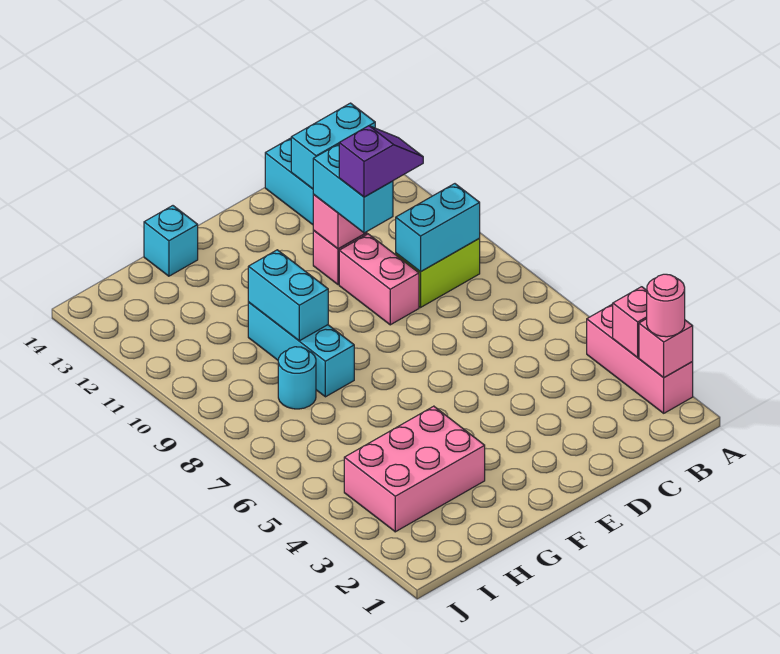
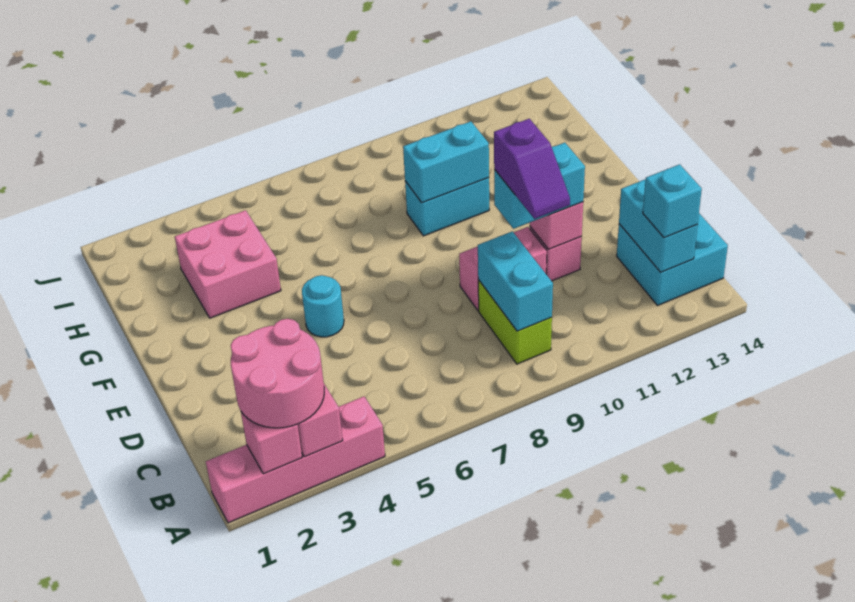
pink brick A2:A4 level 1 -> pink brick A1:A4 level 1
pink round brick A2 level 3 -> pink round brick A2:B3 level 3
pink brick G3:I4 level 1 -> pink brick G3:H4 level 1
cyan brick G8:G10 level 1 -> cyan brick G9:G10 level 1
cyan brick G14 level 1 -> cyan brick B13 level 3
cyan round brick H8 level 1 -> cyan round brick E5 level 1

